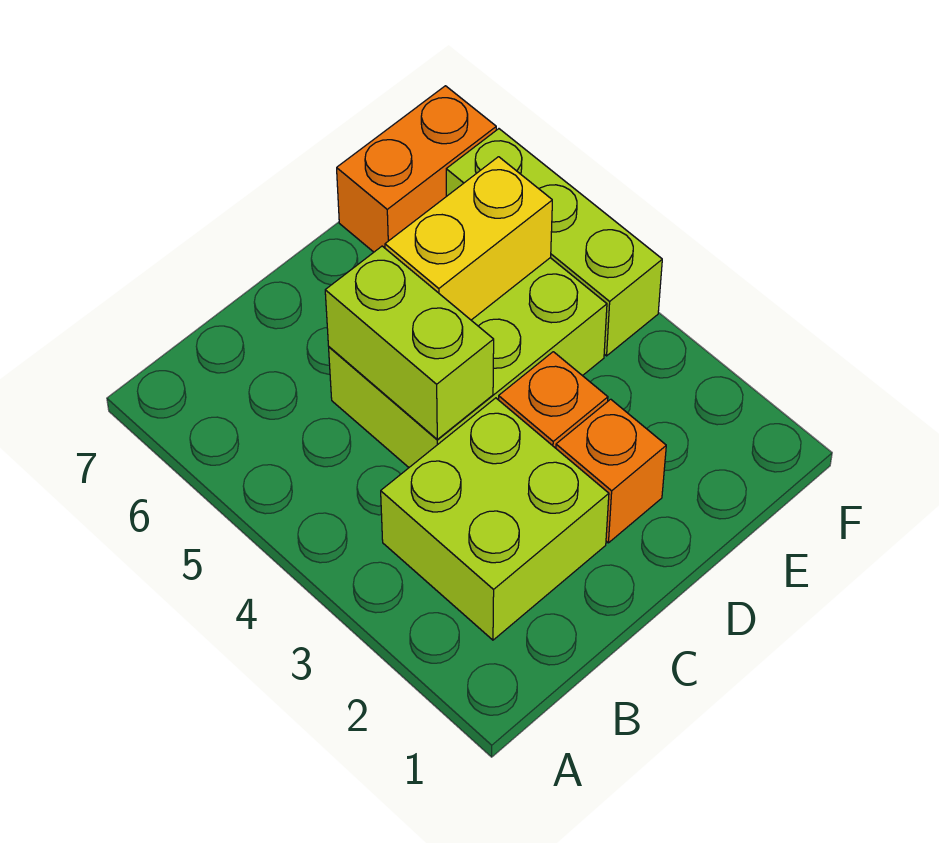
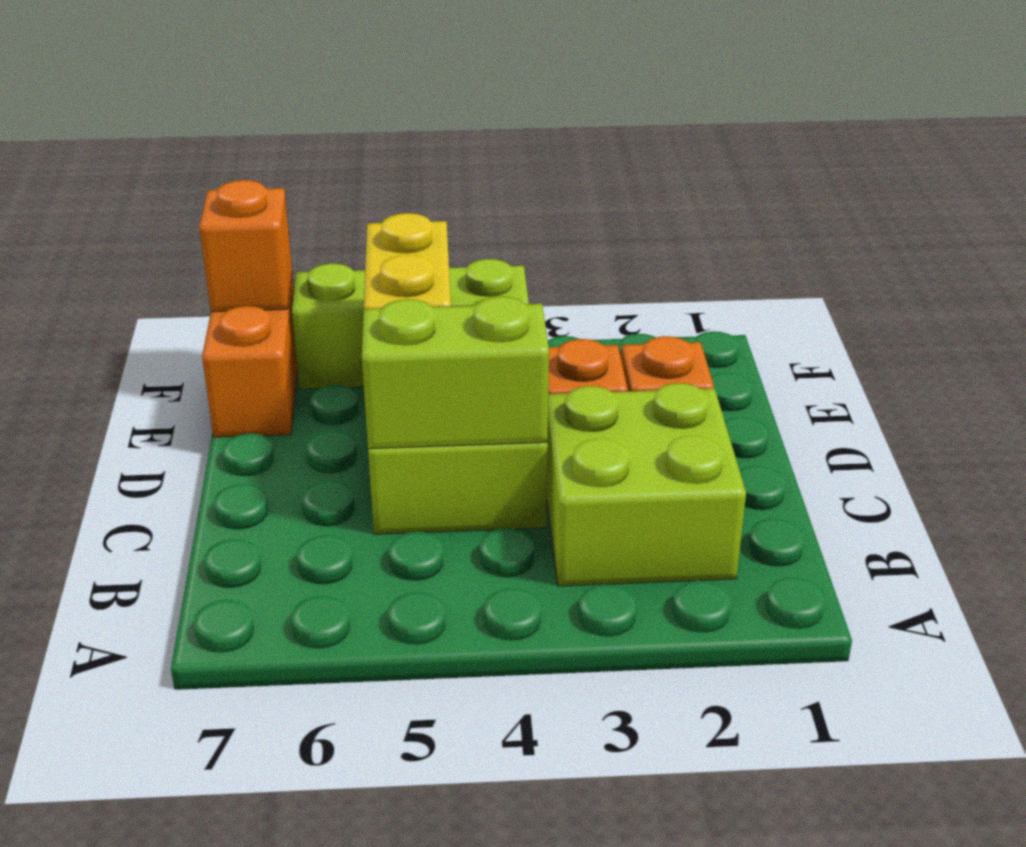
none -> orange brick F7 level 2

